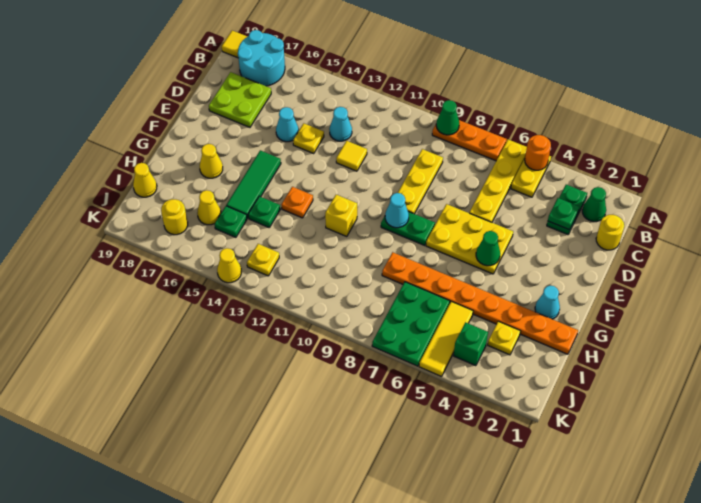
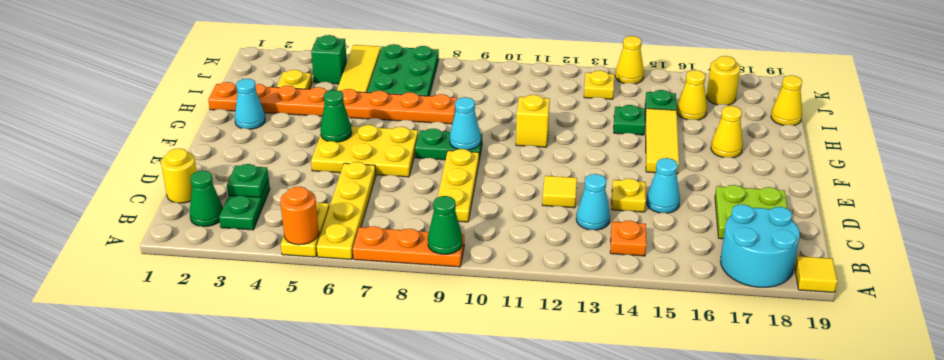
green tile F15:H15 level 1 -> yellow tile F15:H15 level 1
orange plate G13 level 1 -> orange plate B14 level 1

